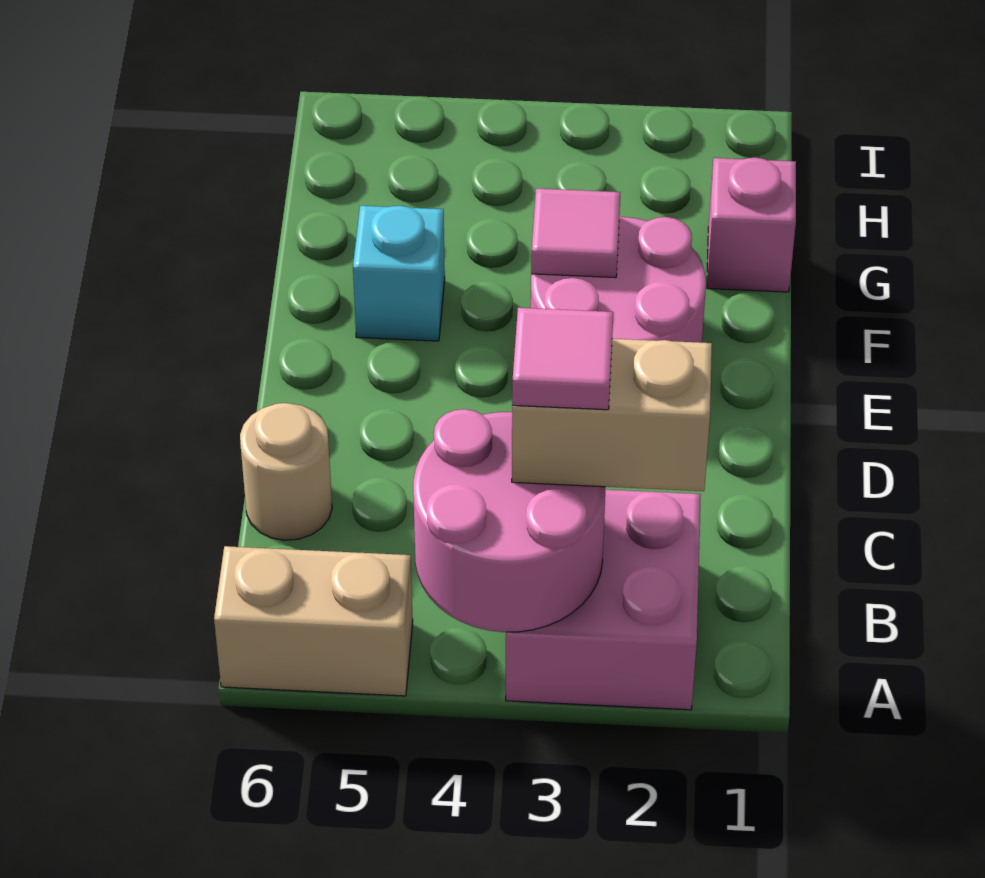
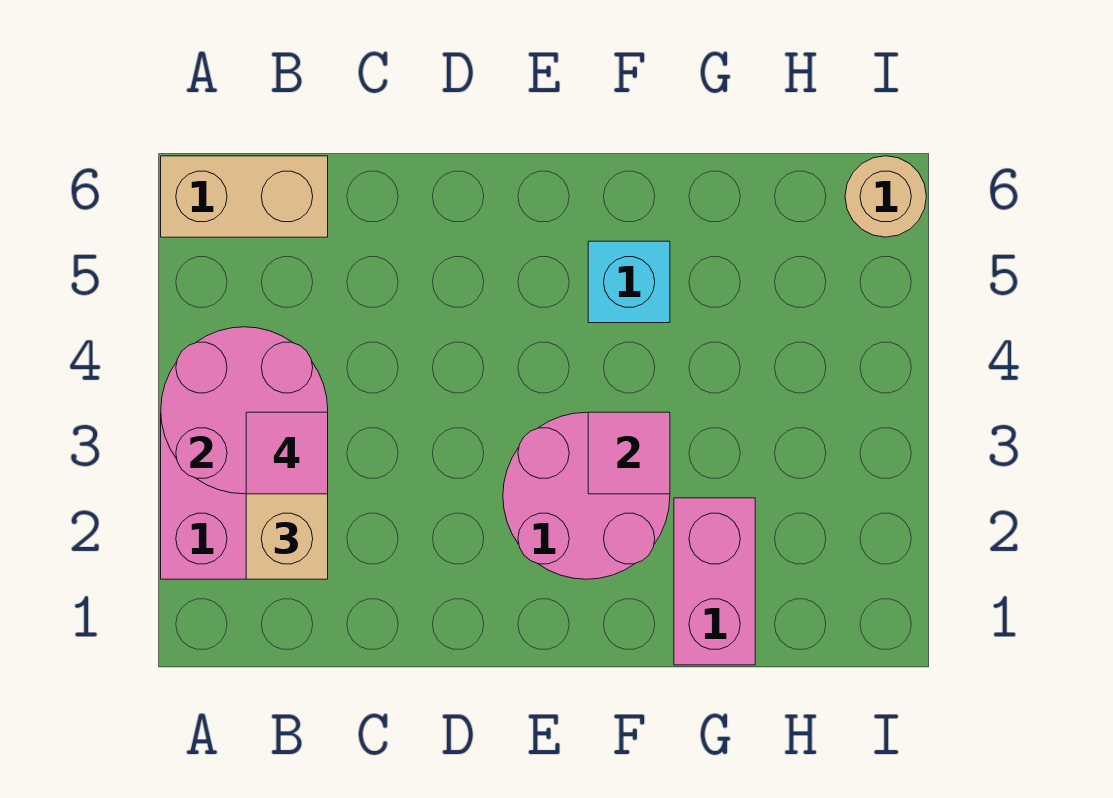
tan brick A5:A6 level 1 -> tan brick A6:B6 level 1
tan round brick C6 level 1 -> tan round brick I6 level 1
pink brick G1 level 1 -> pink brick G1:G2 level 1

